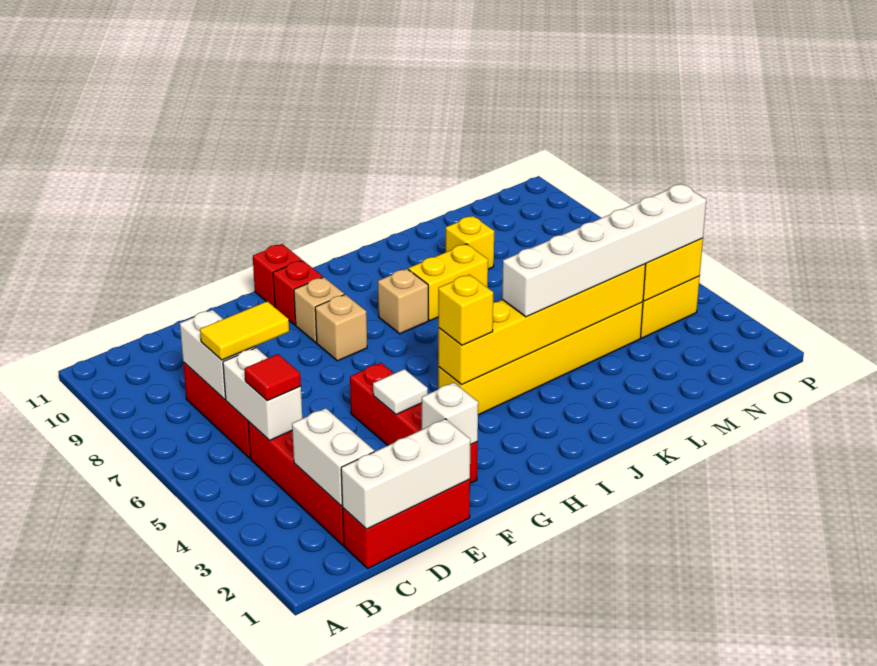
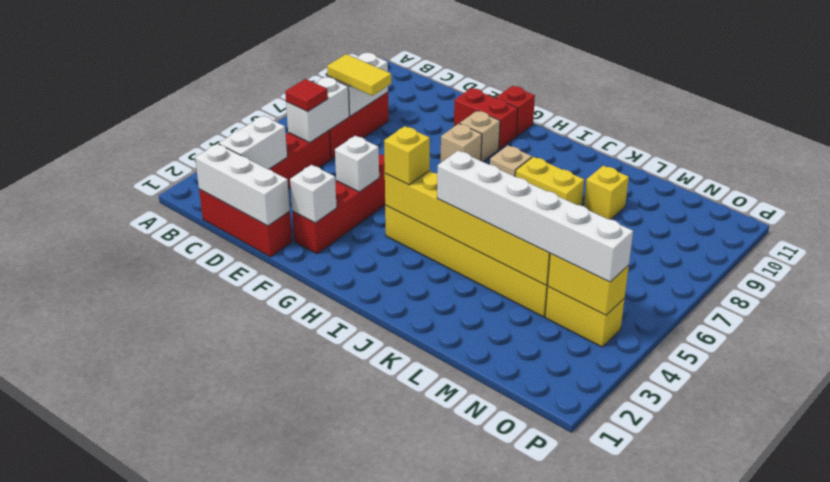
white tile F4 level 2 -> white brick F4 level 2
red brick G10 level 1 -> red brick F10:G10 level 1

